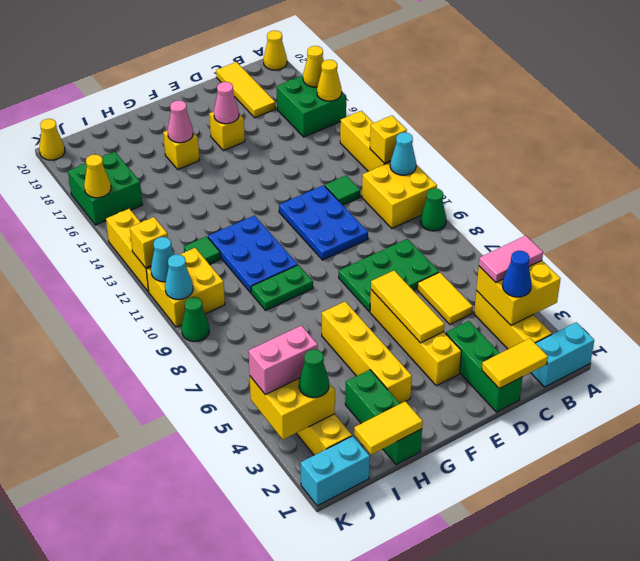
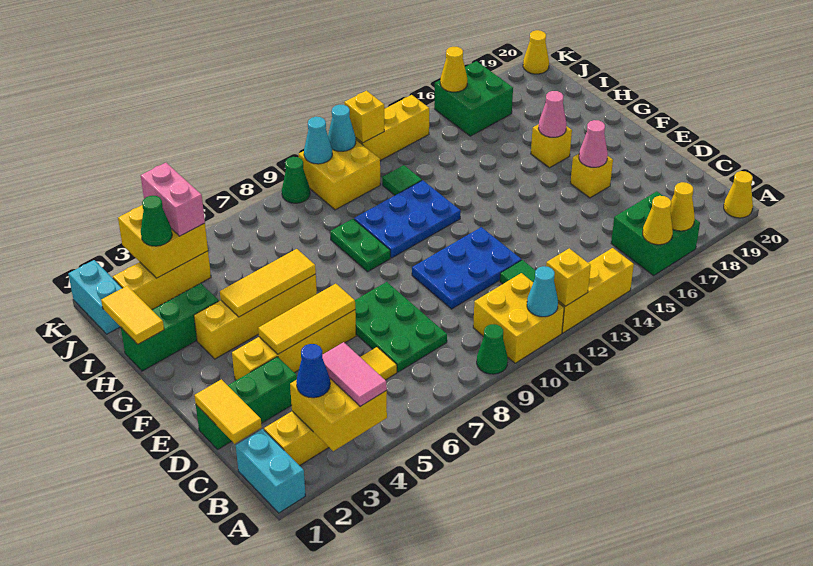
yellow tile C18:C20 level 1 -> yellow tile G4:G6 level 2

